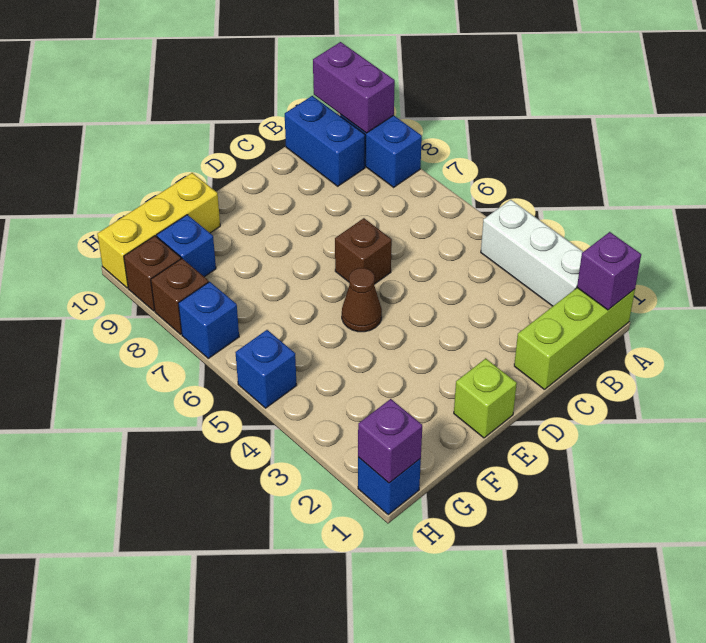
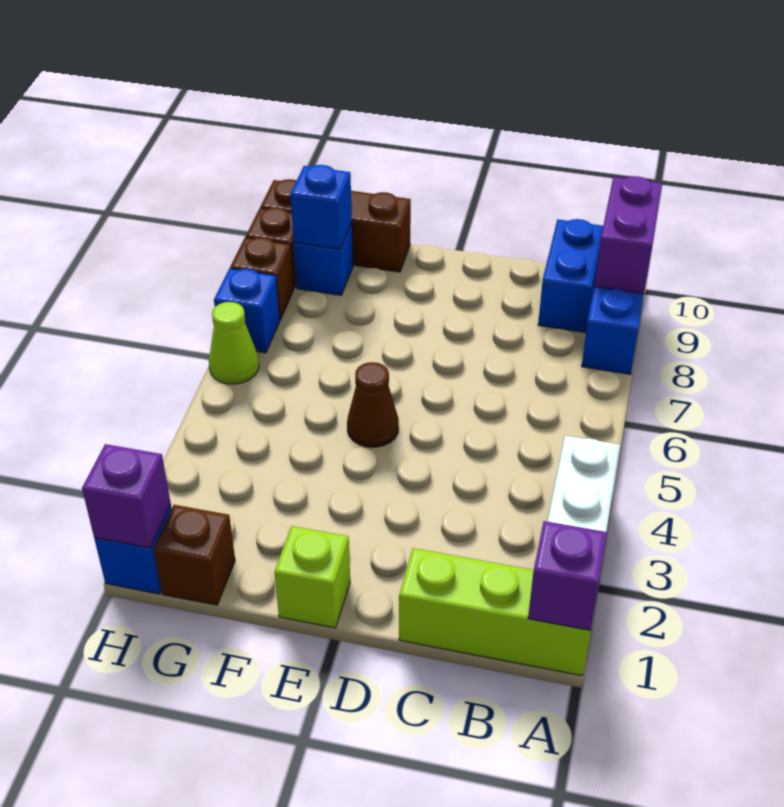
brown brick D6 level 1 -> brown brick G1 level 1
yellow brick F10:H10 level 1 -> brown brick F10:H10 level 1
blue brick H5 level 1 -> blue brick G9 level 2
none -> lime cone H6 level 1

